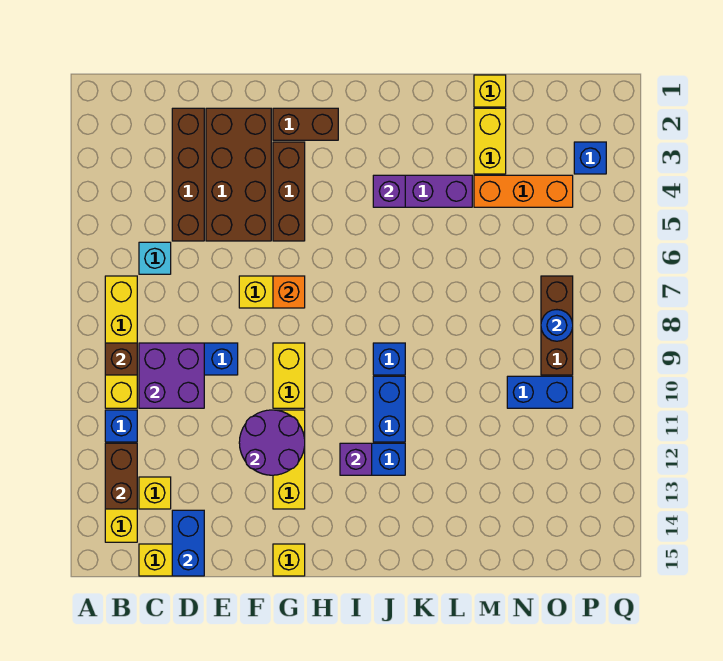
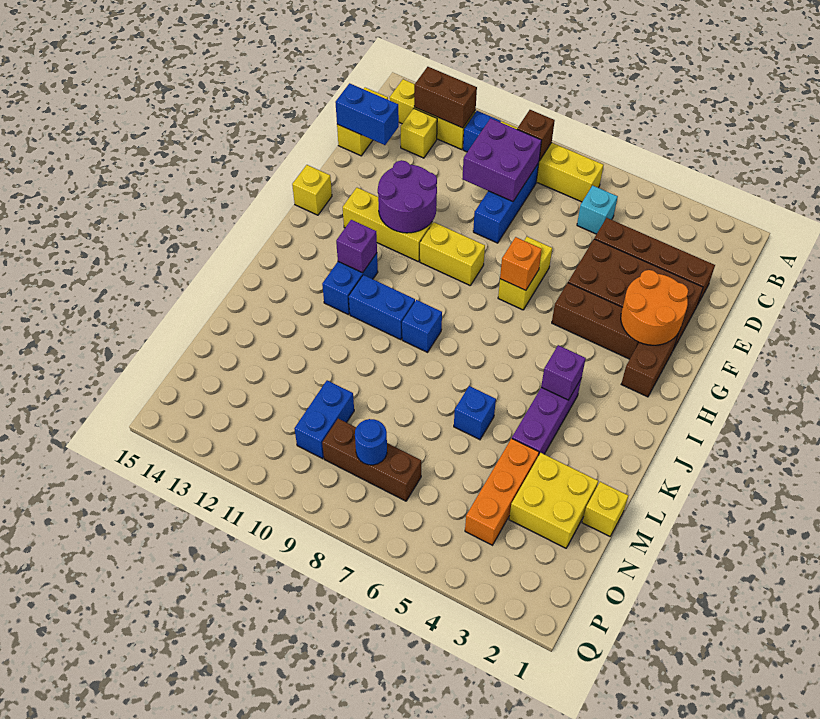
none -> orange round brick F2:G3 level 2
yellow brick M2:M3 level 1 -> yellow brick M2:N3 level 1
blue brick P3 level 1 -> blue brick L6 level 1

